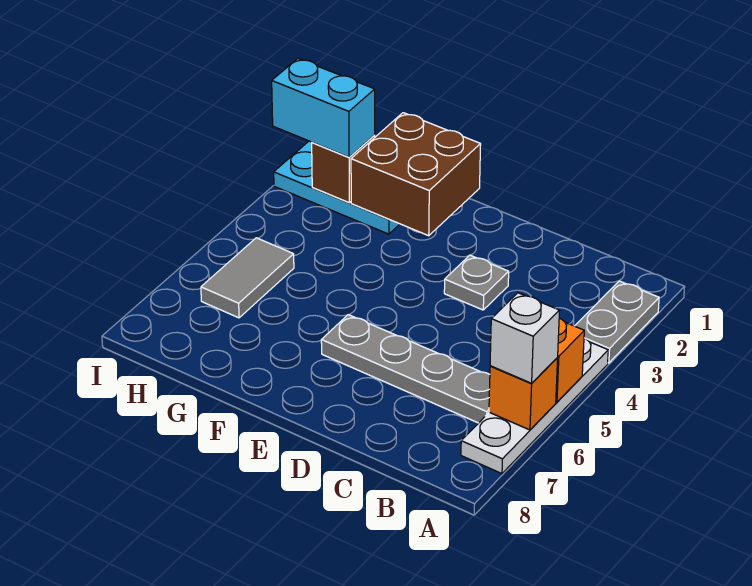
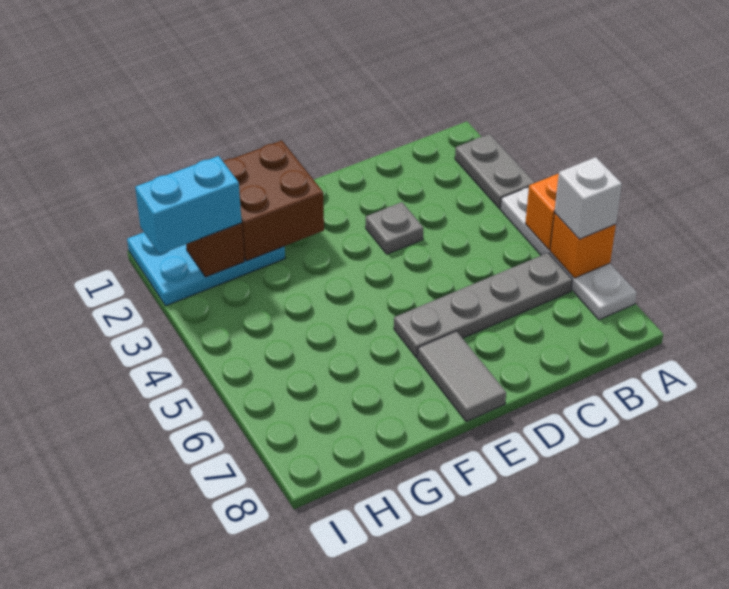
grey tile H5:H6 level 1 -> grey tile E7:E8 level 1

